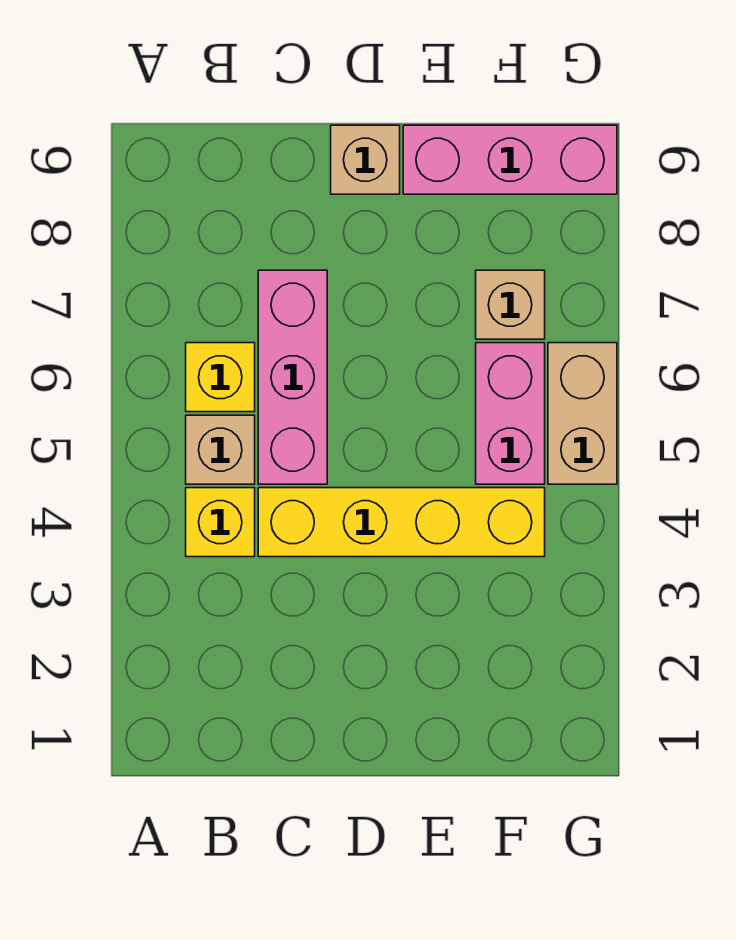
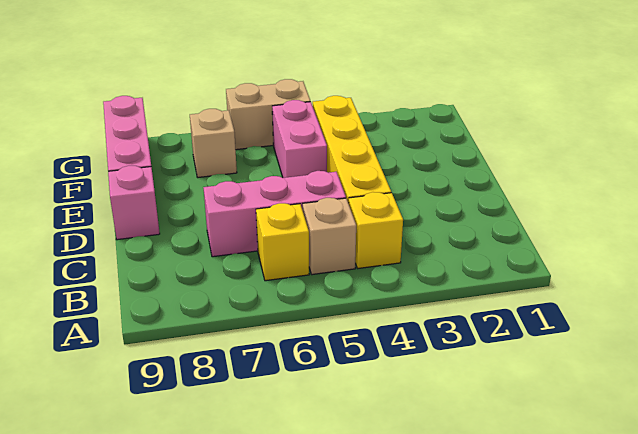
tan brick D9 level 1 -> pink brick D9 level 1
pink brick F5:F6 level 1 -> pink brick E5:F5 level 1

